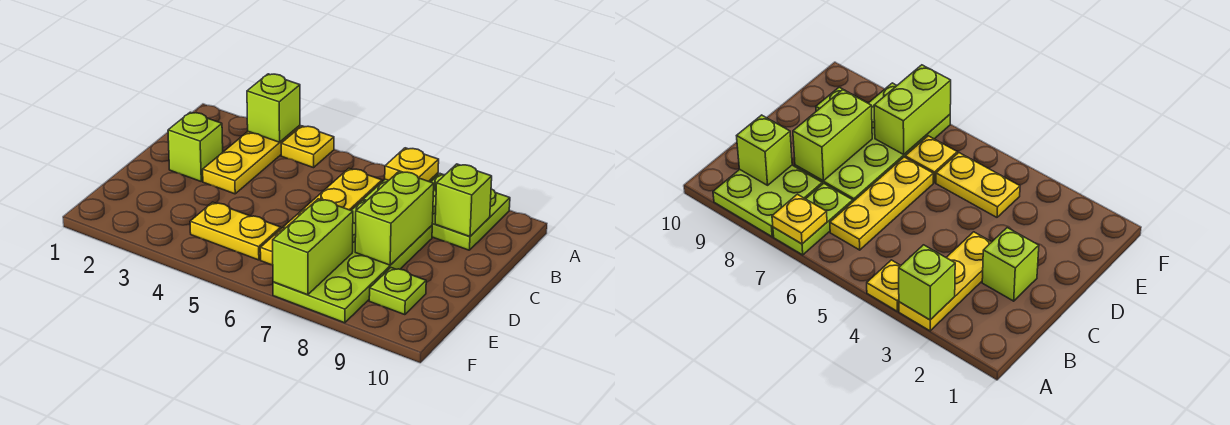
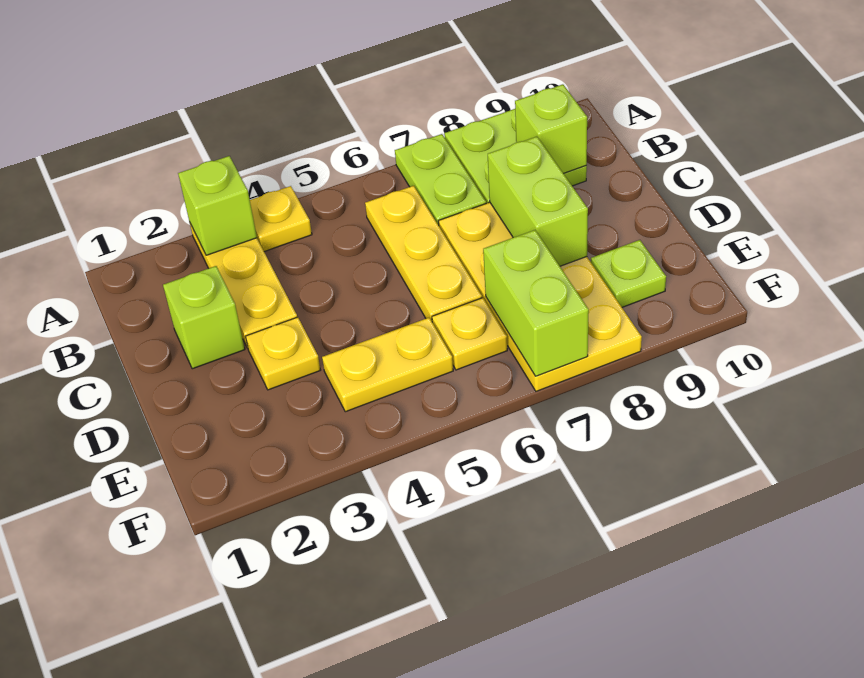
yellow plate A7 level 2 -> yellow plate D3 level 1
lime plate C7:F8 level 1 -> yellow plate C7:F8 level 1

